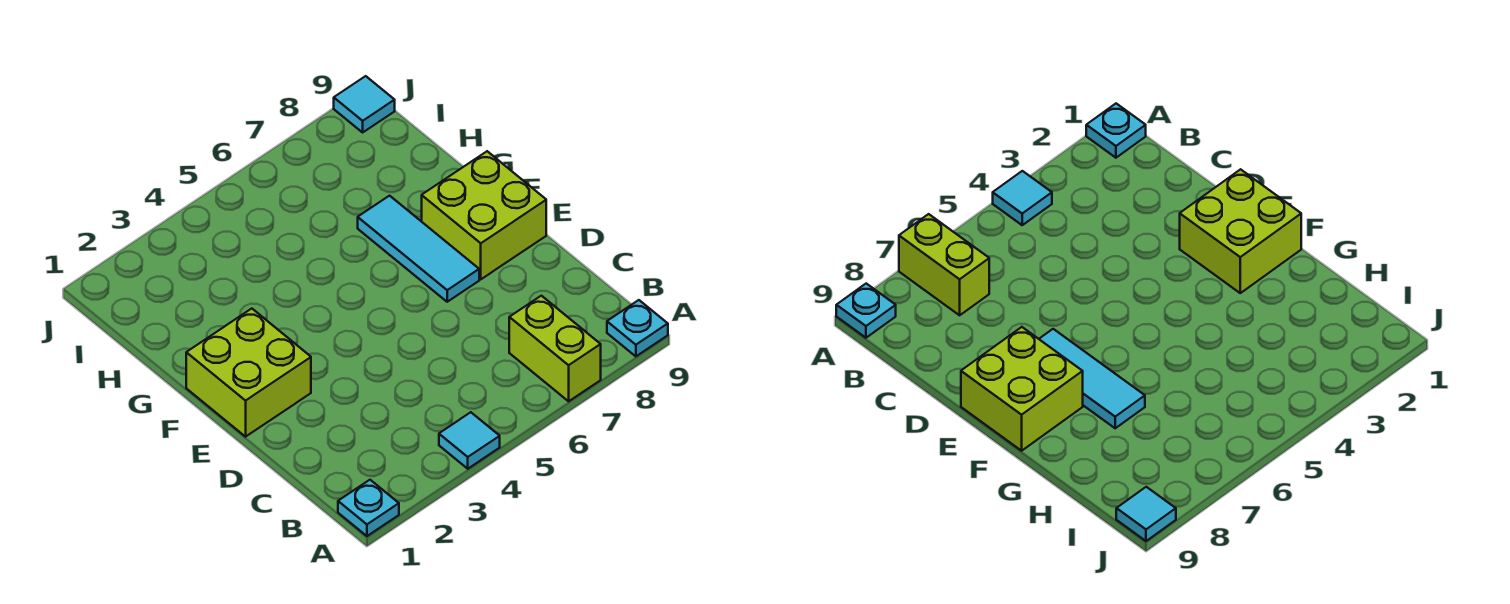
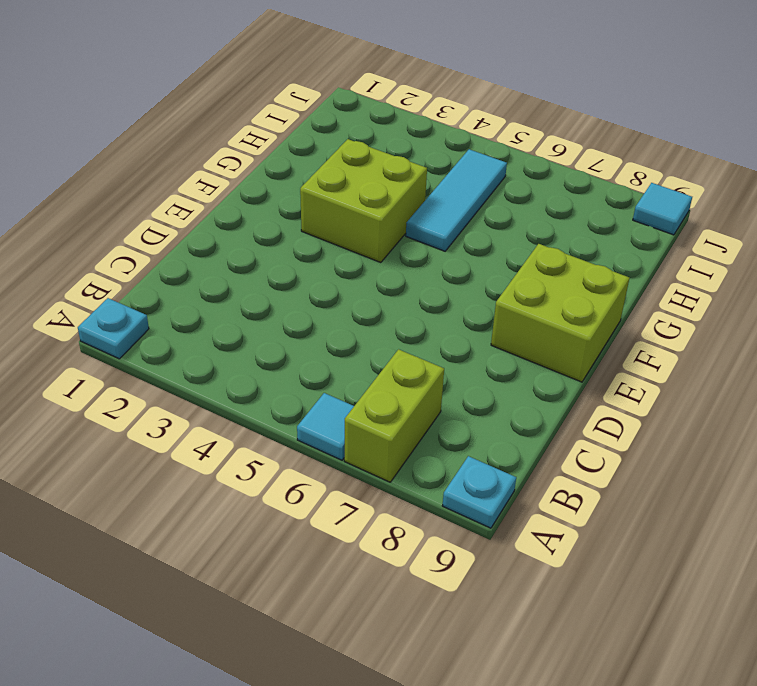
cyan tile A4 level 1 -> cyan tile A6 level 1
lime brick E1:F2 level 1 -> lime brick F3:G4 level 1
cyan tile E7:G7 level 1 -> cyan tile G5:I5 level 1

